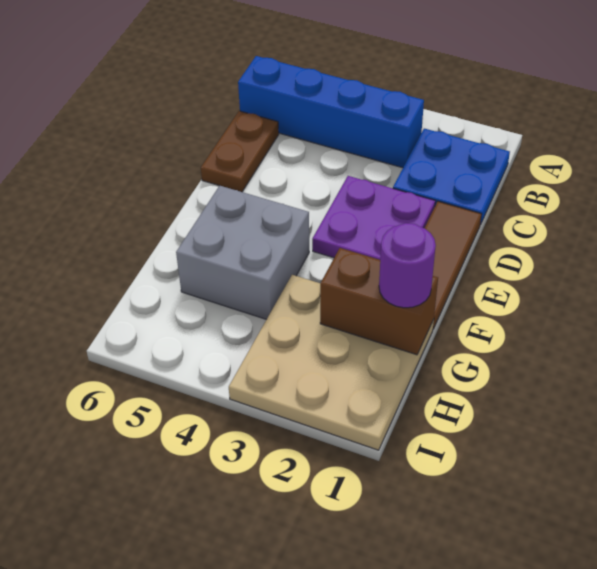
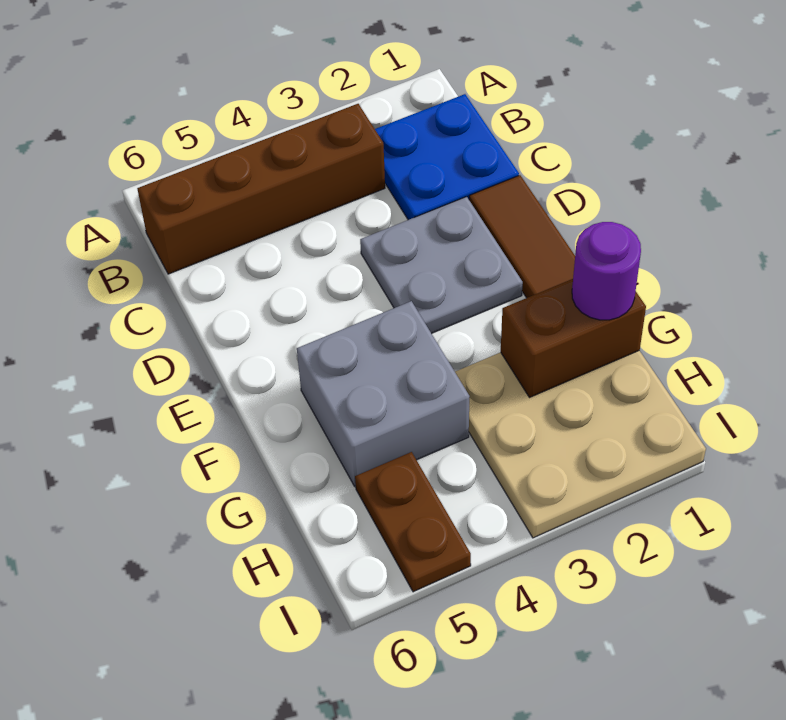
blue brick B3:B6 level 1 -> brown brick B3:B6 level 1
brown plate C6:D6 level 1 -> brown plate H5:I5 level 1
purple plate D2:E3 level 1 -> grey plate D2:E3 level 1

